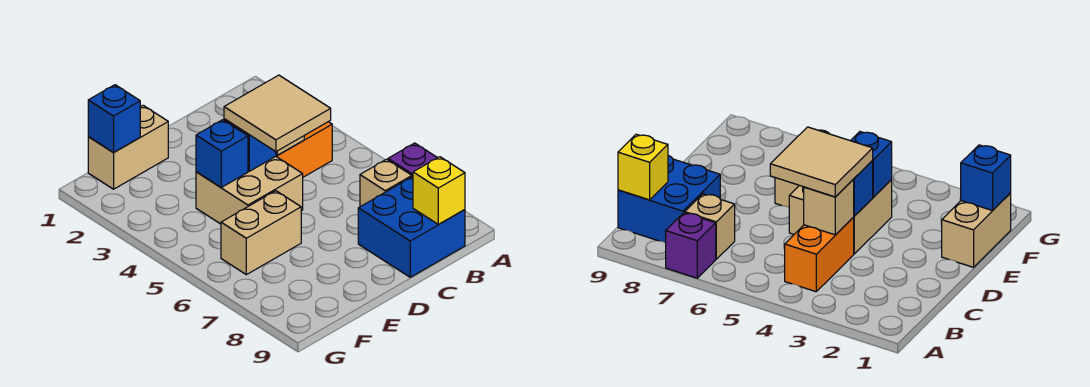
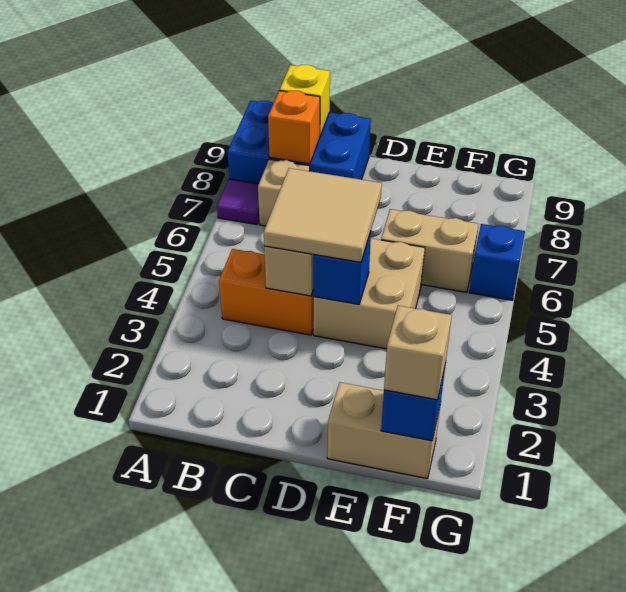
purple brick A7 level 1 -> purple tile A7 level 1
blue brick B8:C9 level 1 -> blue brick A8:C9 level 1
none -> orange brick B8 level 2
blue brick E4 level 2 -> blue brick G6 level 1
none -> tan brick F1 level 3

